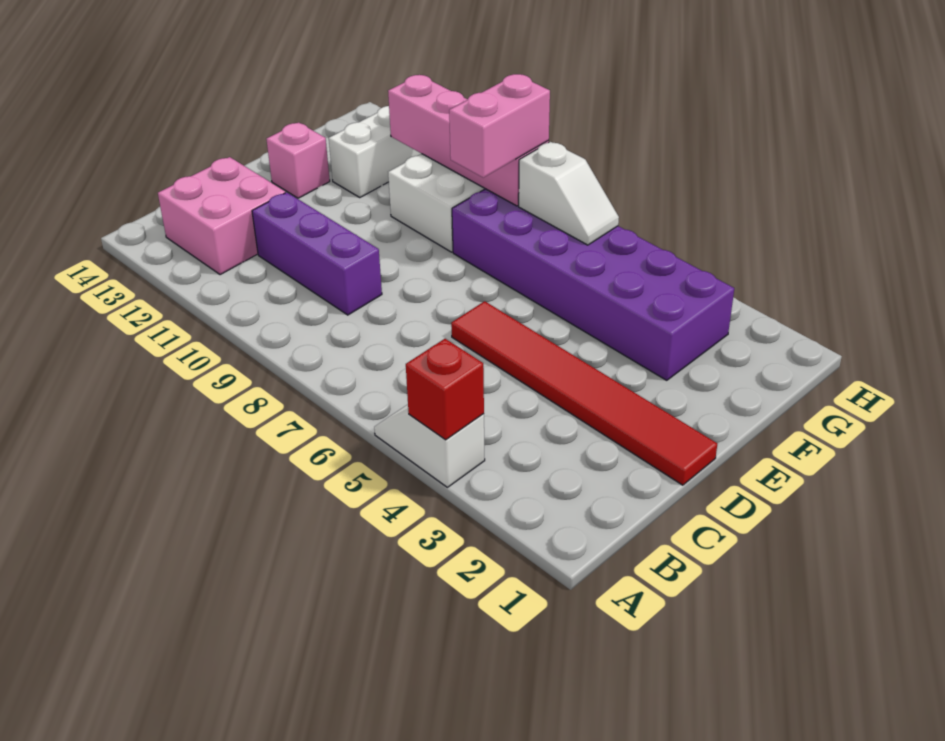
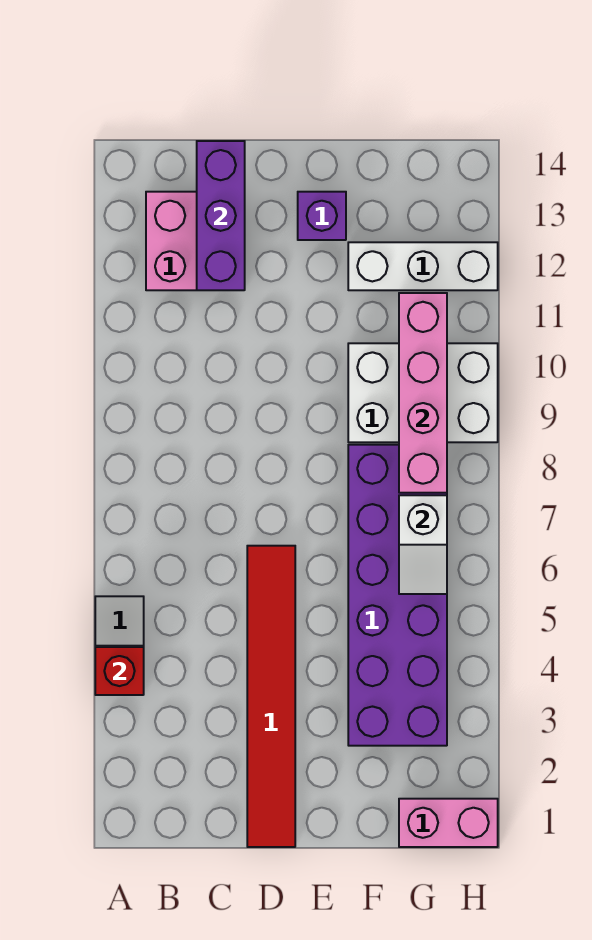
purple brick C9:C11 level 1 -> purple brick C12:C14 level 2
pink brick E13 level 1 -> purple brick E13 level 1
pink brick F8:G8 level 3 -> pink brick G1:H1 level 1

